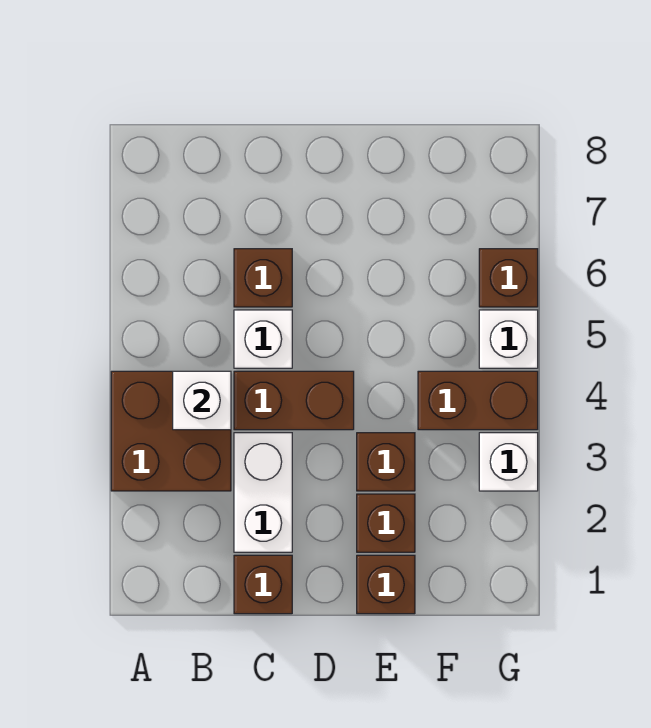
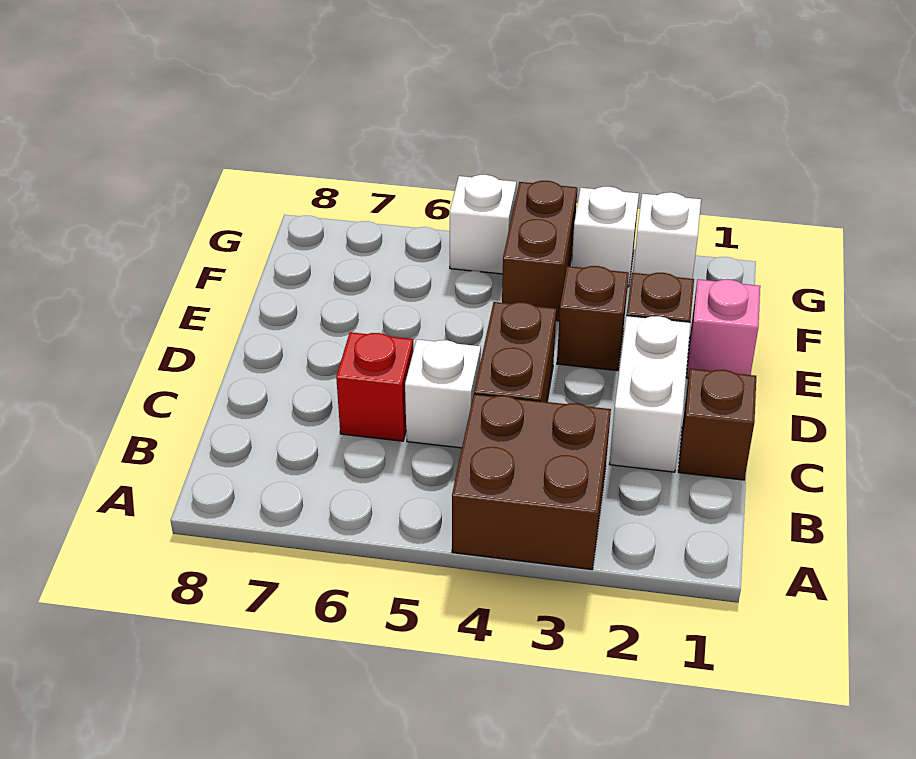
white brick B4 level 2 -> white brick G2 level 1
white brick C2:C3 level 1 -> white brick C2:D2 level 1
brown brick C6 level 1 -> red brick C6 level 1
brown brick E1 level 1 -> pink brick E1 level 1
brown brick G6 level 1 -> none

